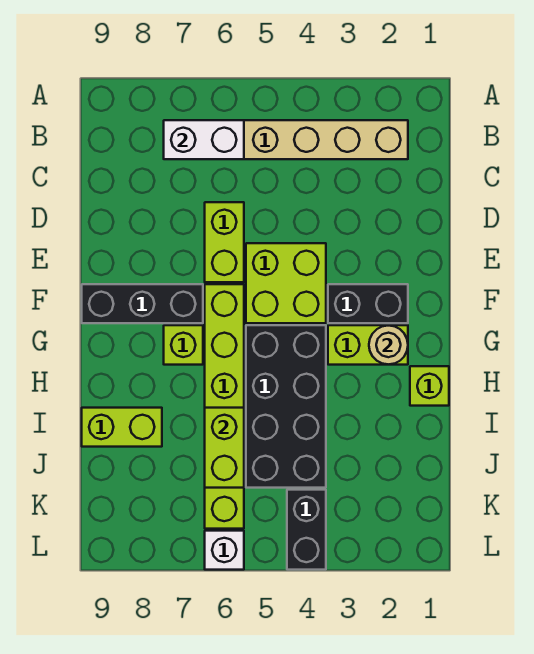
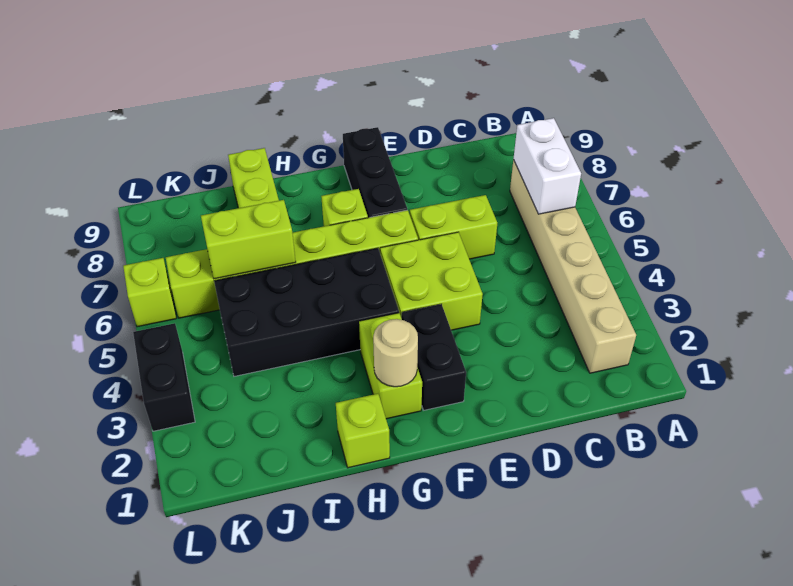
black brick K4:L4 level 1 -> black brick L3:L4 level 1
white brick L6 level 1 -> lime brick L6 level 1

